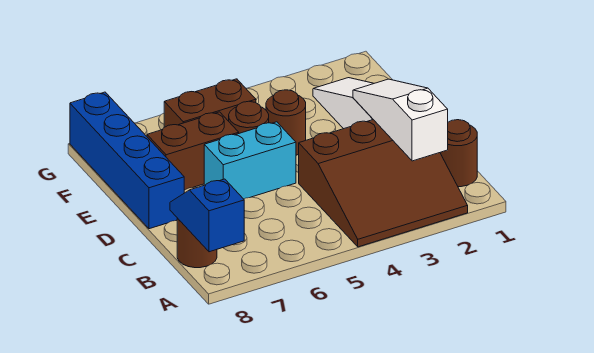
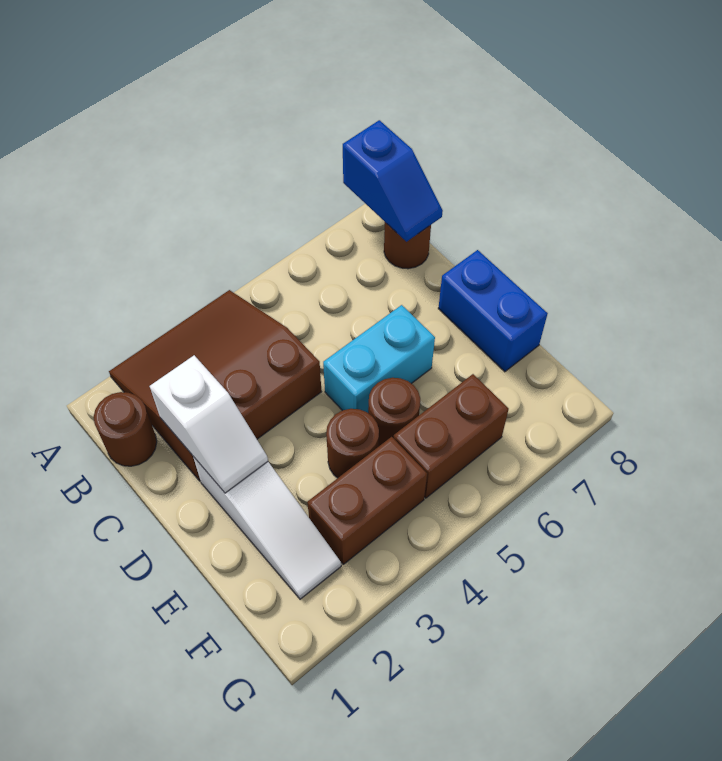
white slope B2:D2 level 2 top B -> white slope C2:D2 level 2 top C
blue brick D8:G8 level 1 -> blue brick D8:E8 level 1
brown brick E6:E7 level 1 -> brown brick F3:F4 level 1

